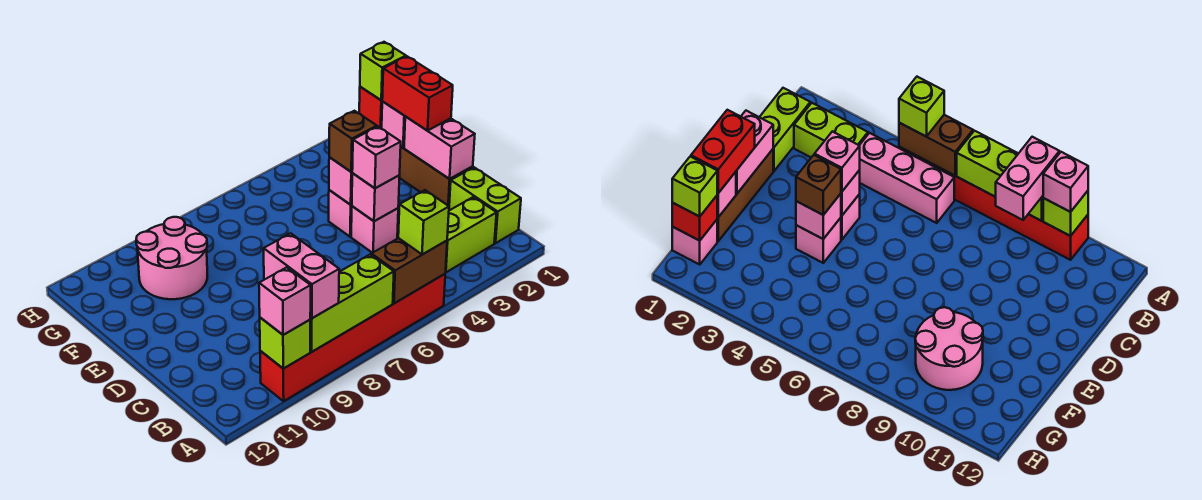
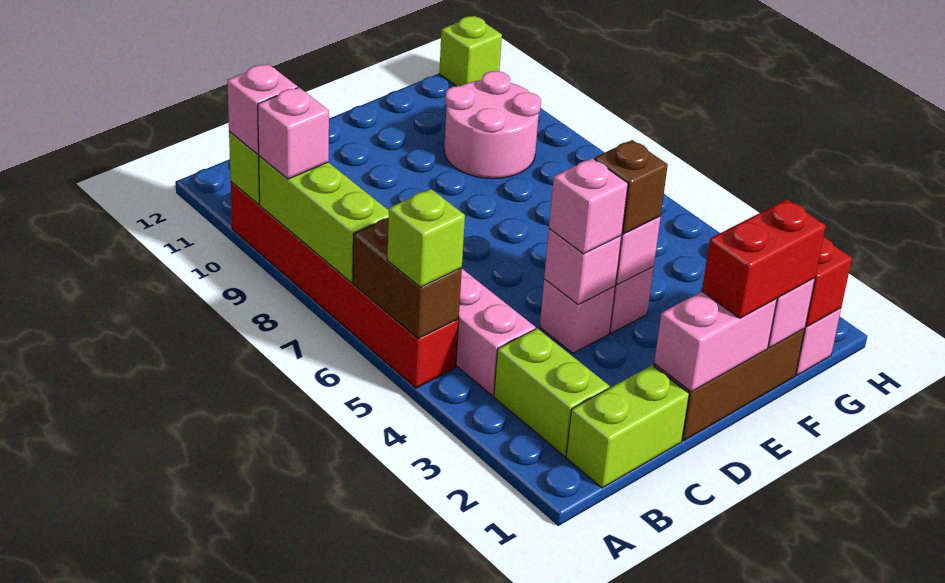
pink brick A9:B9 level 3 -> pink brick A9 level 3
lime brick G1 level 3 -> lime brick H12 level 1

